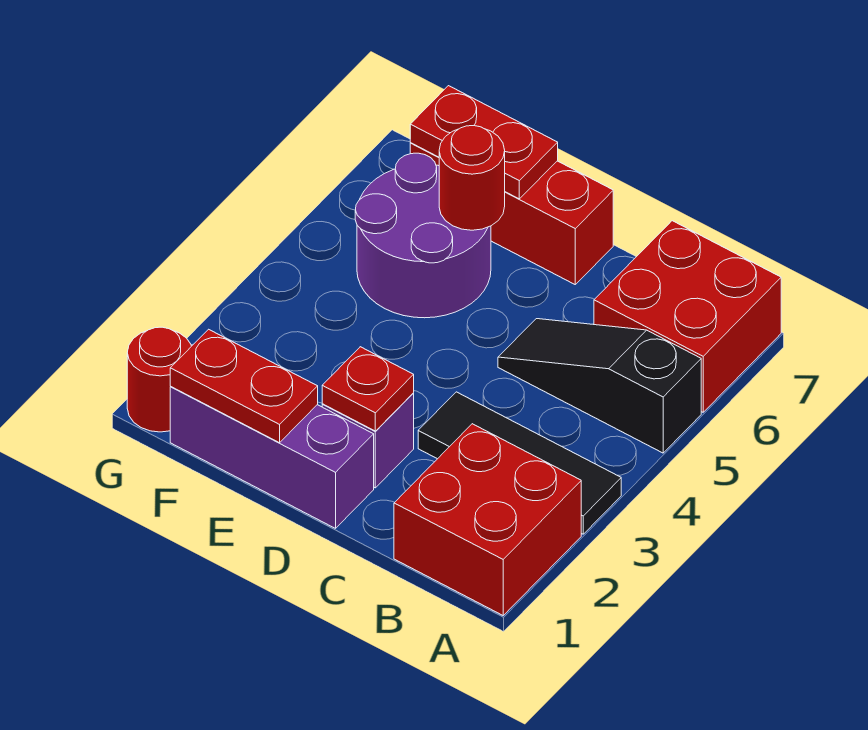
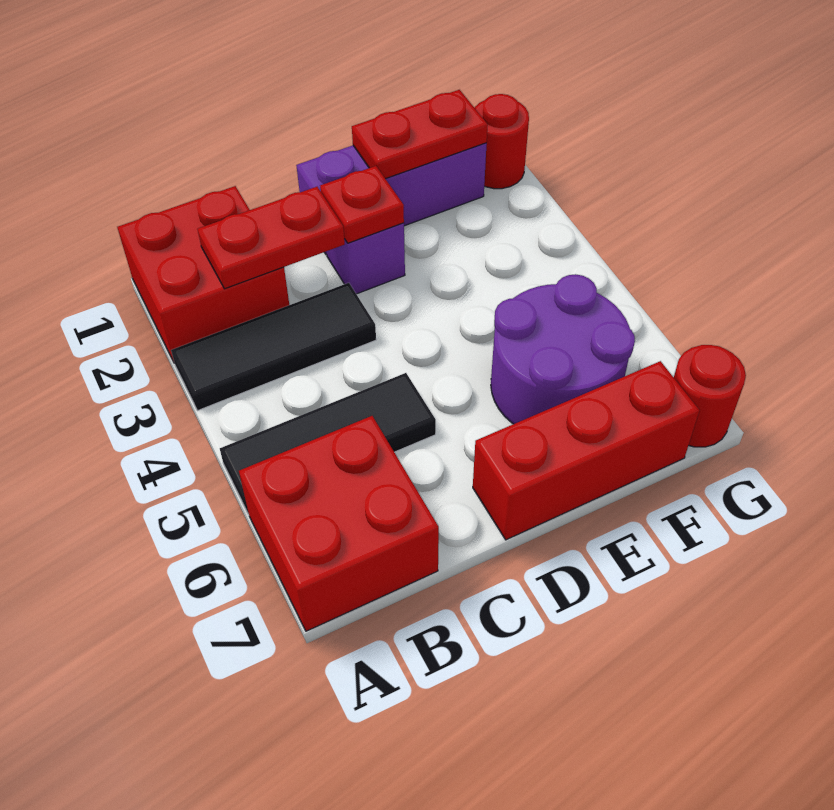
black slope A5:C5 level 1 top A -> black tile A5:C5 level 1
red round brick E6 level 2 -> red round brick G7 level 1
red plate E7:F7 level 2 -> red plate B2:C2 level 2

